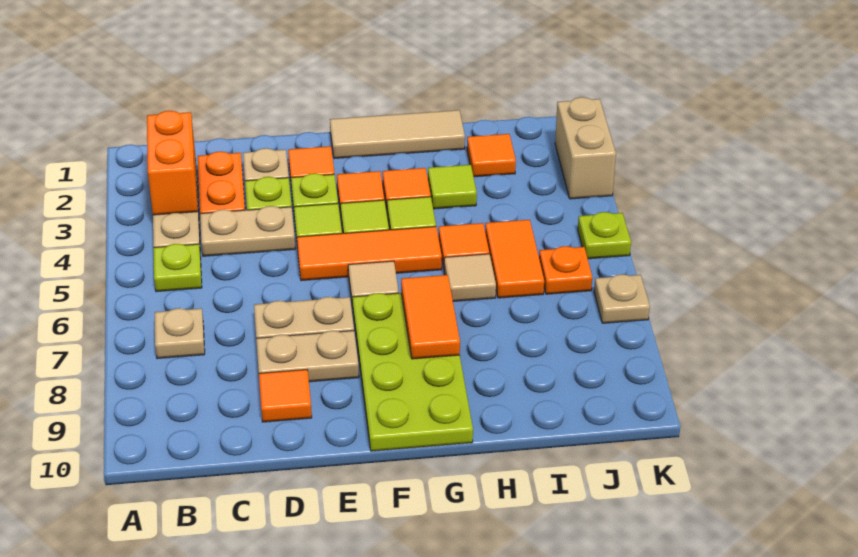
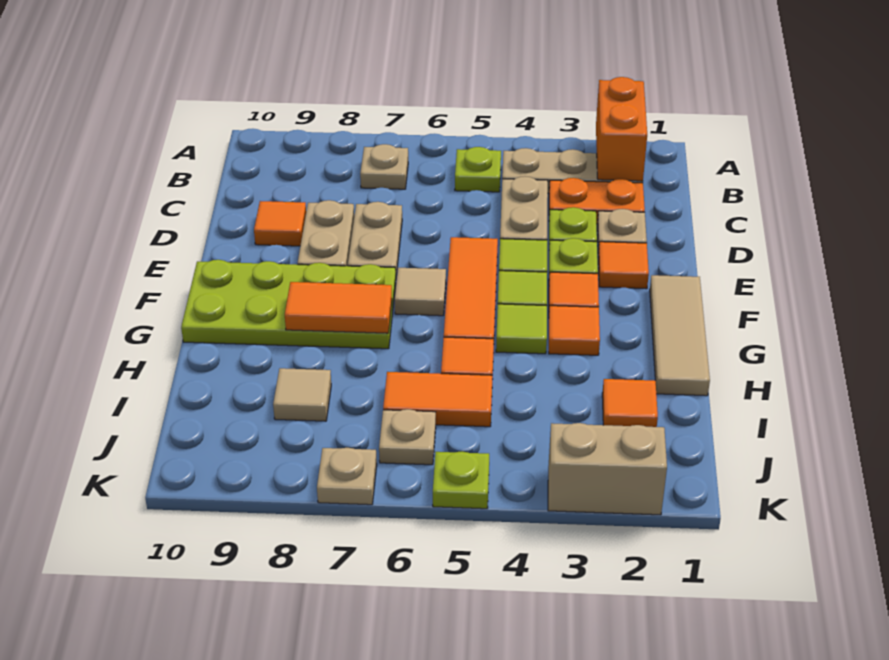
orange brick B2:B3 level 2 -> orange brick A2:B2 level 2
lime tile H3 level 1 -> none
tan tile H6 level 1 -> tan tile I8 level 1
orange plate J6 level 1 -> tan plate J6 level 1

